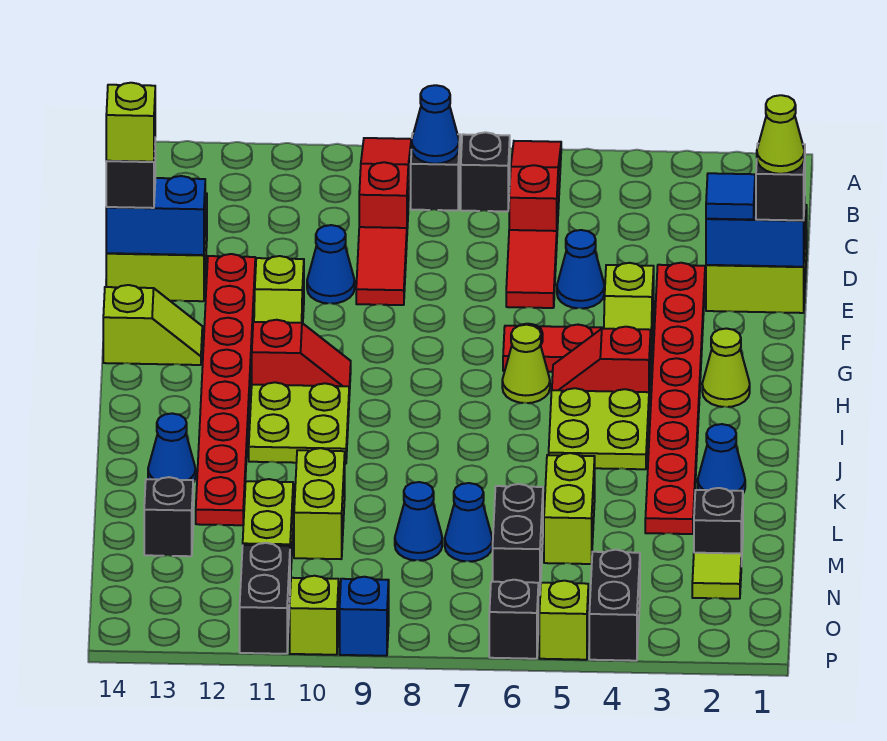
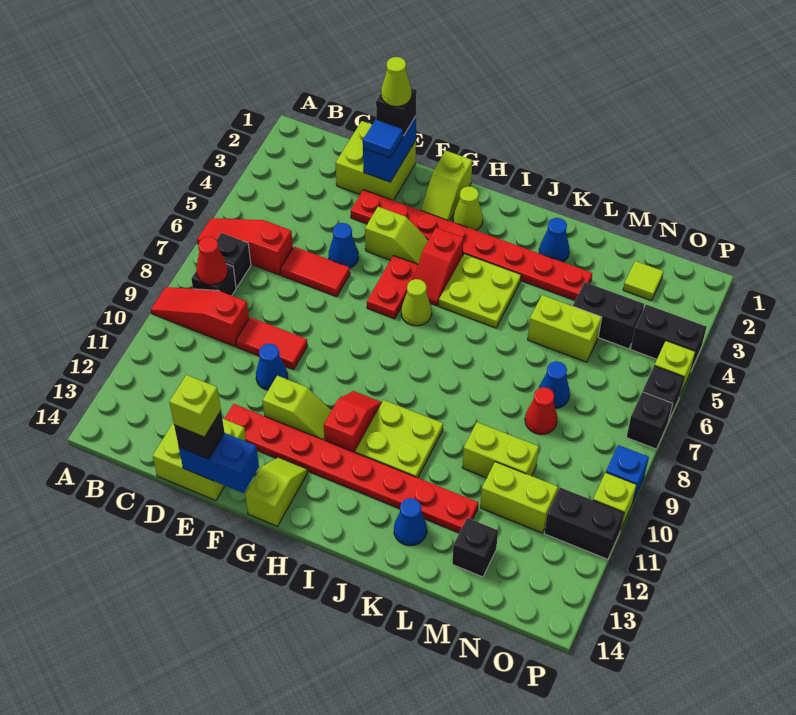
blue cone B8 level 2 -> red cone B8 level 2
blue brick E13:E14 level 2 -> blue brick E14:F14 level 2
none -> lime slope G1:G2 level 1 top 1
black brick M2 level 1 -> black brick P7 level 1
black brick M6:N6 level 1 -> black brick M4:N4 level 1
blue cone M8 level 1 -> red cone M8 level 1

